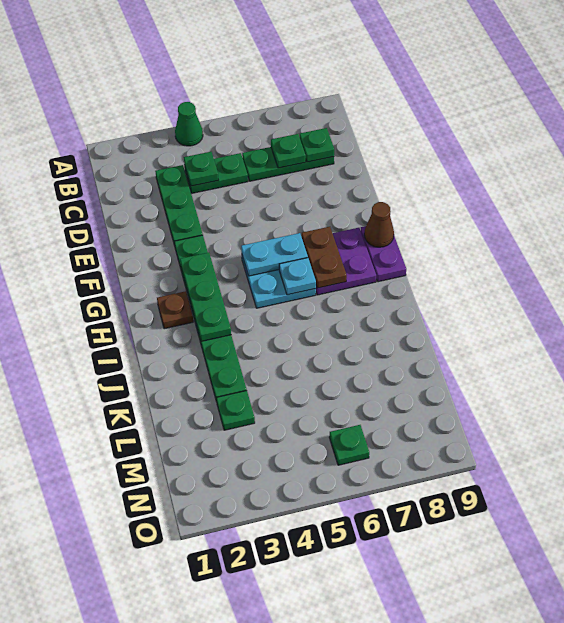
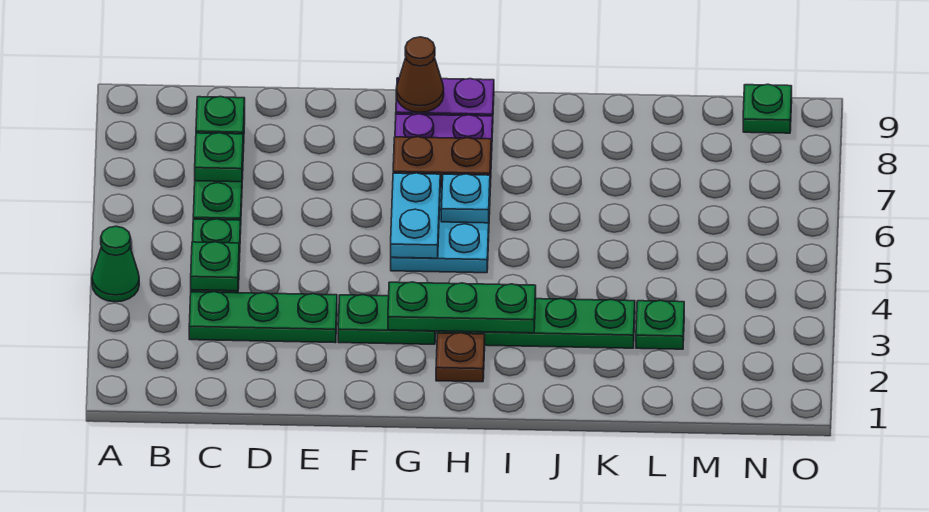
green plate N6 level 1 -> green plate N9 level 1

